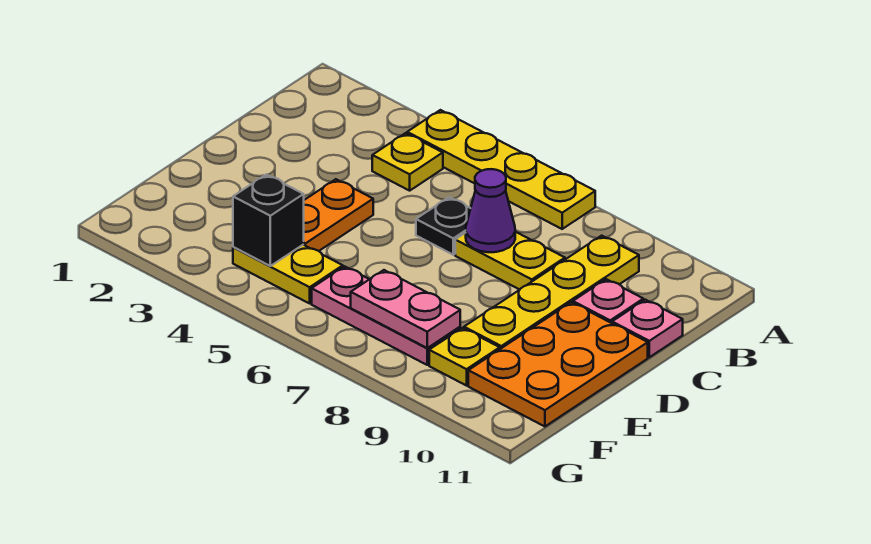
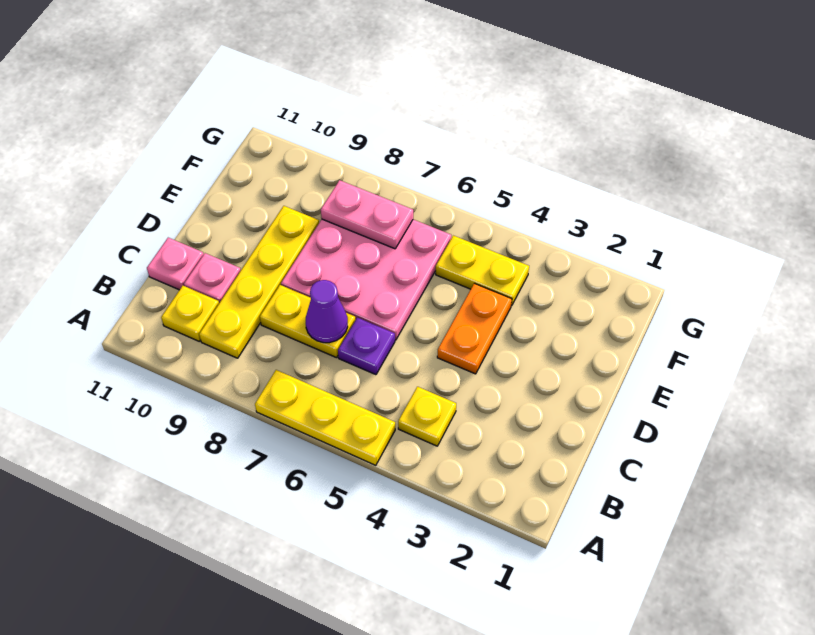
yellow plate A4:A7 level 1 -> yellow plate A5:A7 level 1
black plate C6 level 1 -> purple plate C6 level 1
orange plate D10:F11 level 1 -> none
black brick F4 level 2 -> none
pink plate F6:F8 level 1 -> pink plate D6:F8 level 1
yellow plate F9 level 1 -> yellow plate B10 level 1

